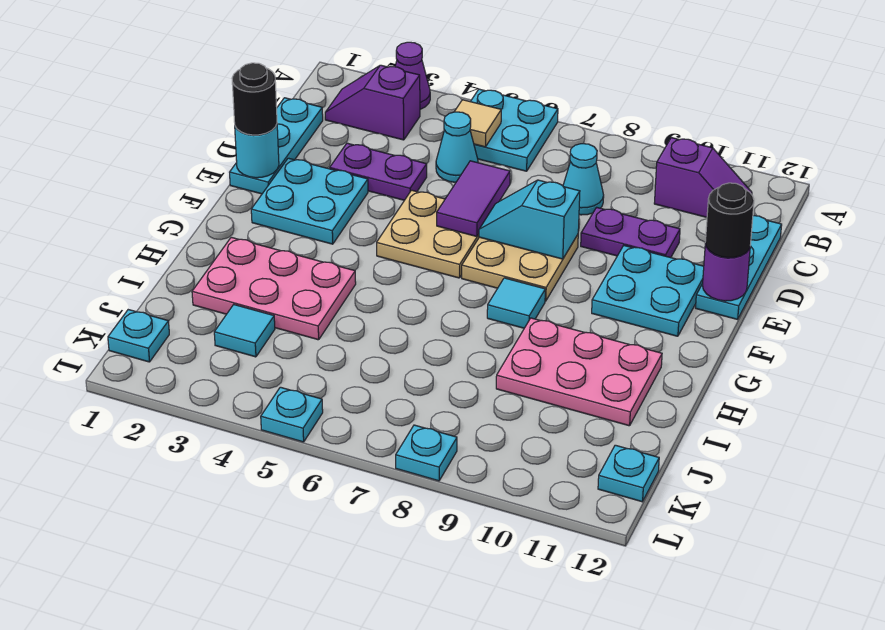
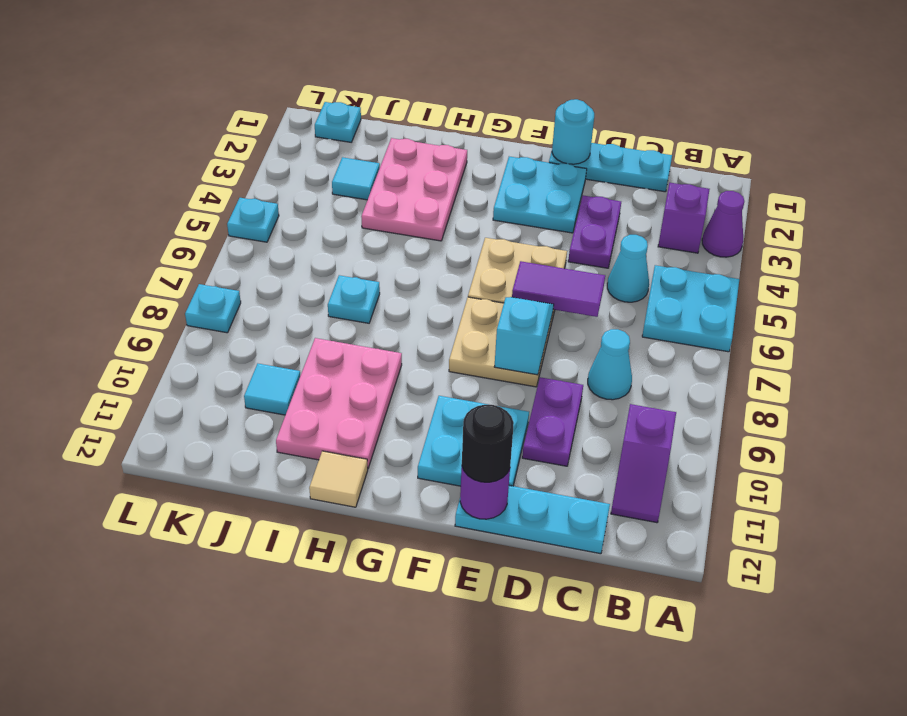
tan tile B5 level 2 -> tan tile H12 level 1
black round brick E1 level 3 -> none
cyan tile G8 level 1 -> cyan tile J10 level 1
cyan plate K12 level 1 -> cyan plate I7 level 1

